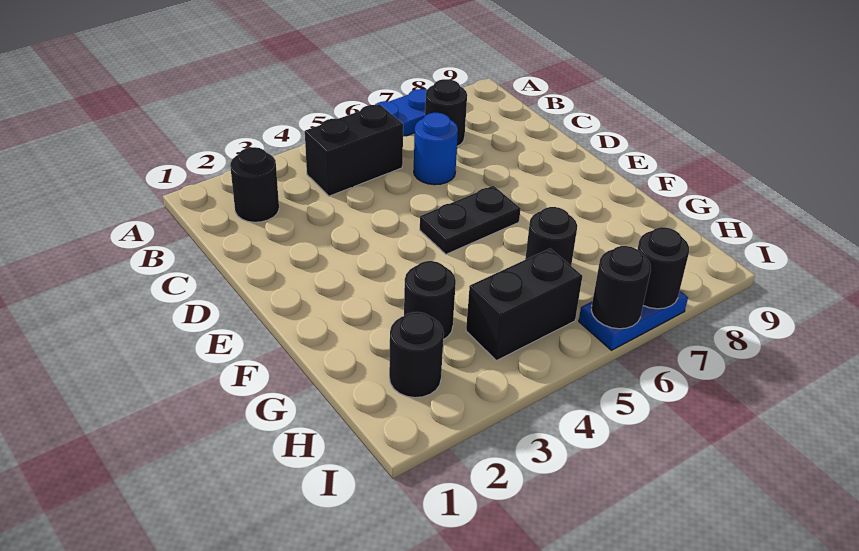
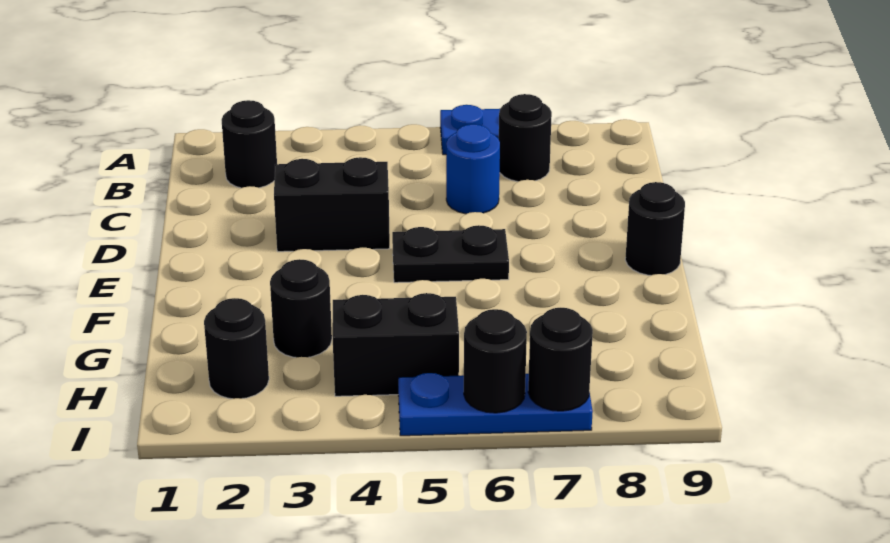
black brick B4:B5 level 1 -> black brick D3:D4 level 1
black round brick G6 level 1 -> black round brick E9 level 1
blue plate I6:I7 level 1 -> blue plate I5:I7 level 1

